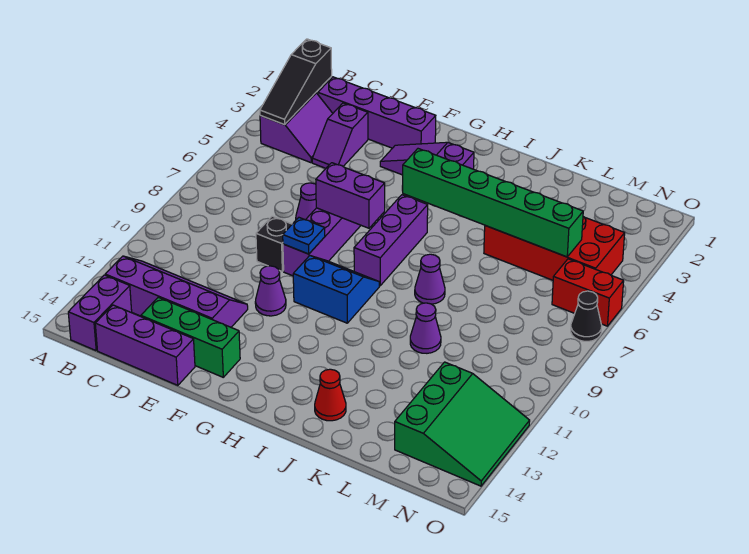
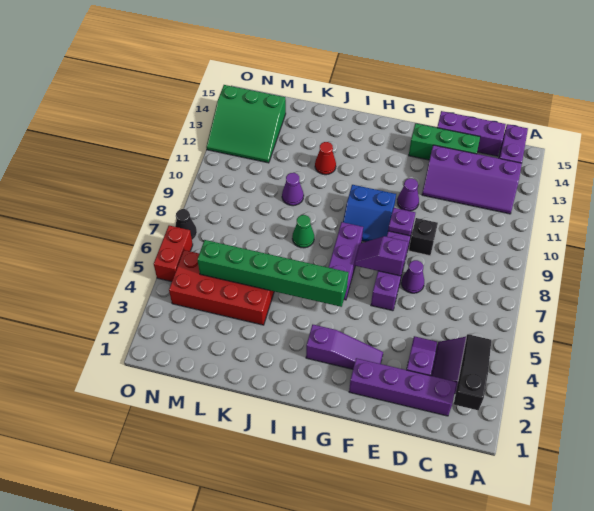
purple brick F7:G7 level 2 -> purple slope F7:G7 level 2 top F
blue plate F9 level 2 -> purple plate F9 level 2
purple cone J8 level 1 -> green cone J8 level 1
red cone J14 level 1 -> red cone J12 level 1
green slope M12:O14 level 1 top M -> green slope M12:O14 level 1 top 14
red brick N6:O6 level 1 -> red brick O5:O6 level 1

